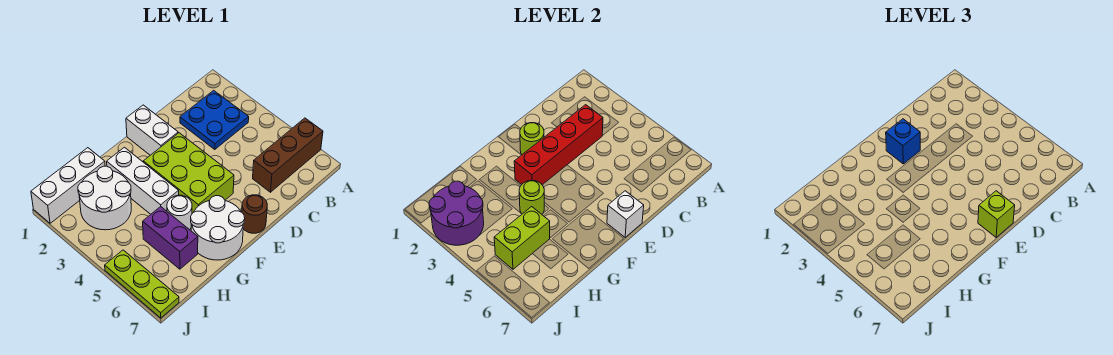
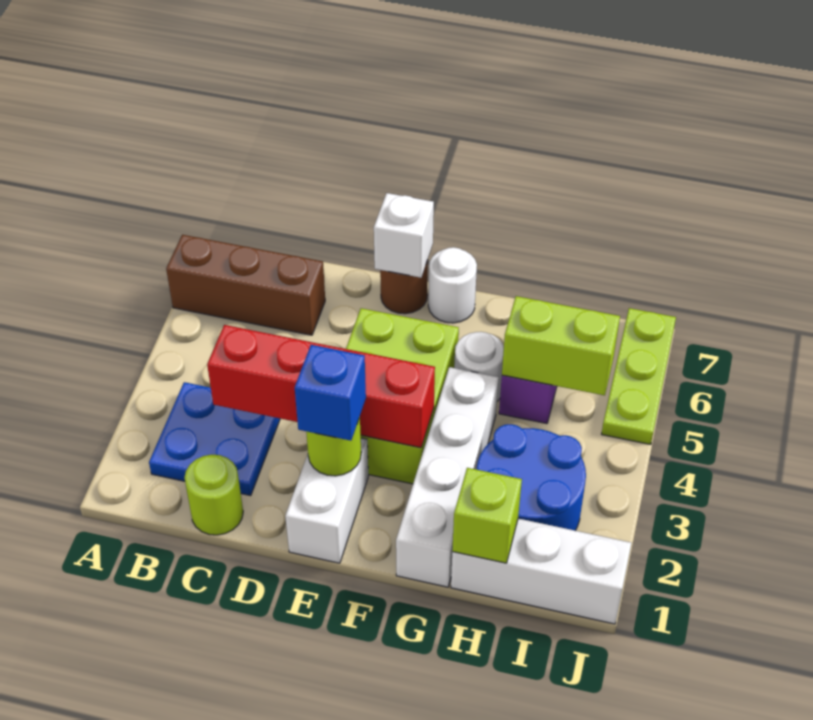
lime brick E7 level 3 -> lime brick H1 level 2
white round brick F6:G7 level 1 -> white round brick F7 level 1
white brick G2:G4 level 1 -> white brick G1:G4 level 1
lime round brick G4 level 2 -> lime round brick C1 level 1
white round brick H2:I3 level 1 -> blue round brick H2:I3 level 1
purple round brick I2:J3 level 2 -> none

